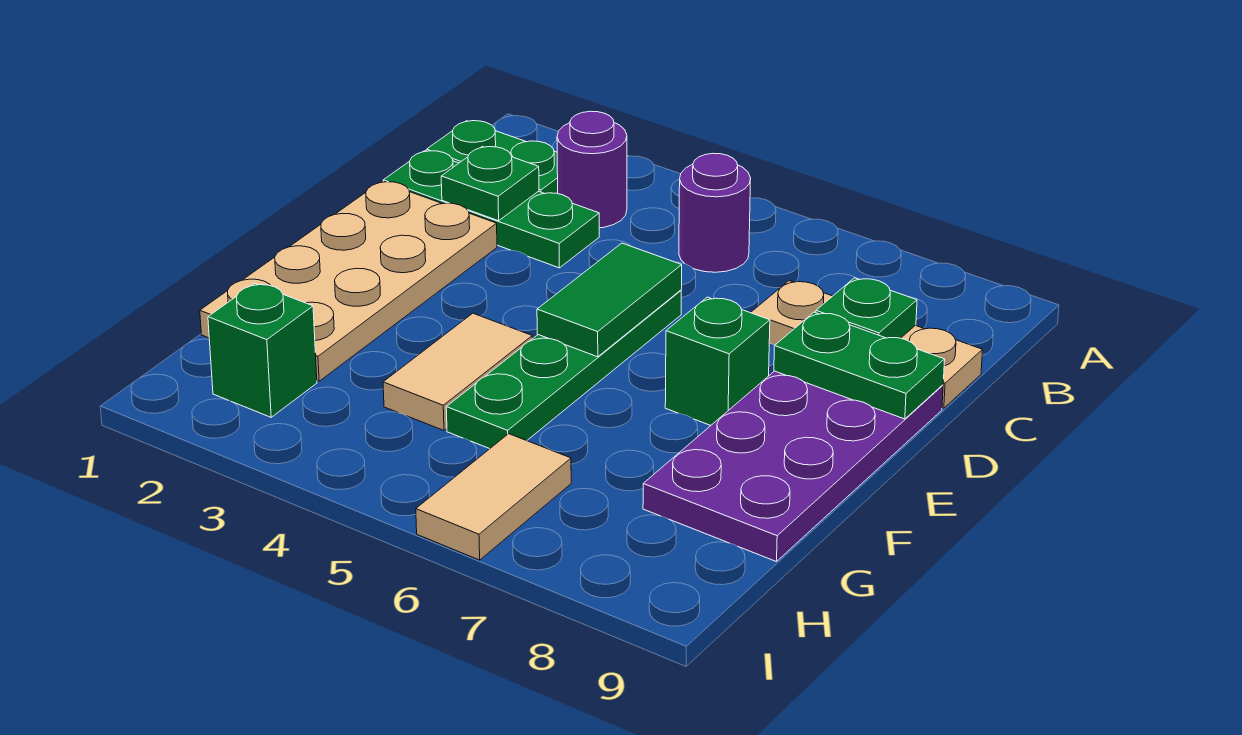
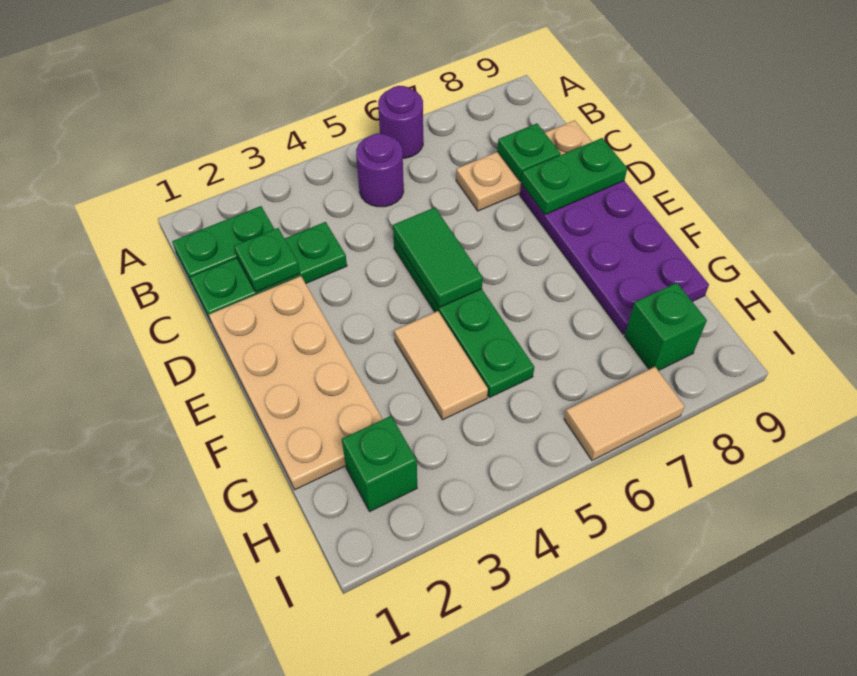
purple round brick B3 level 1 -> purple round brick A6 level 1
green brick E7 level 1 -> green brick H8 level 1
tan tile H6:I6 level 1 -> tan tile I6:I7 level 1

